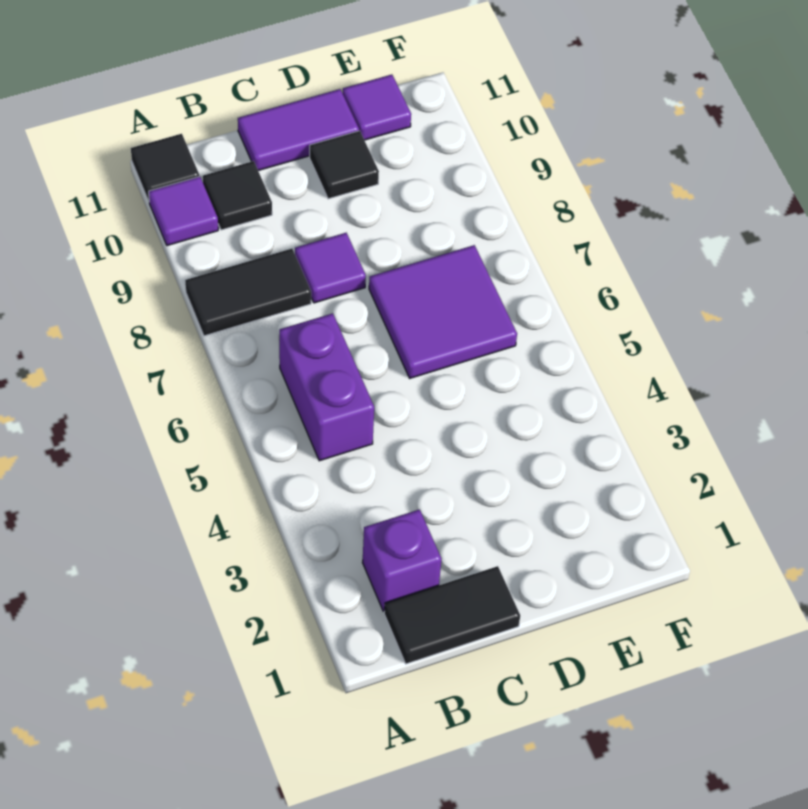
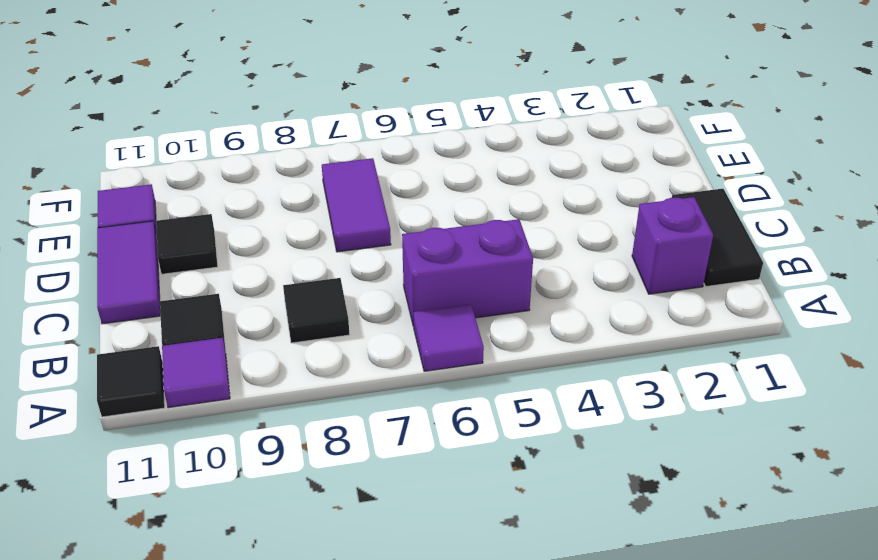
black tile A8:B8 level 1 -> black tile B8 level 1
purple tile C8 level 1 -> purple tile A6 level 1
purple tile D6:E7 level 1 -> purple tile D7:E7 level 1

